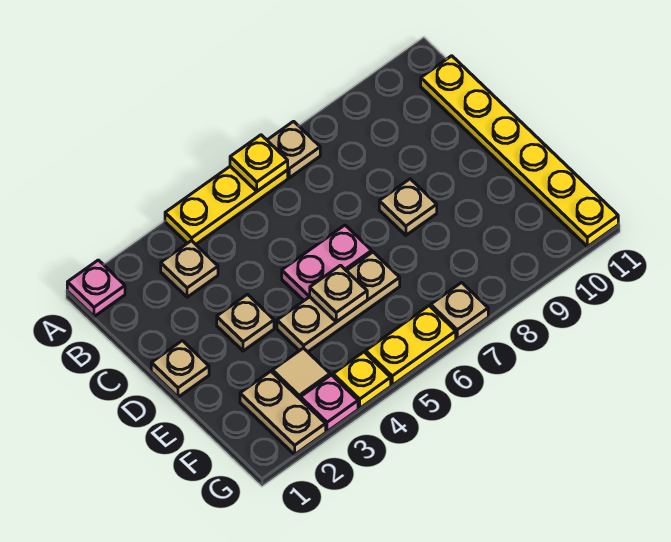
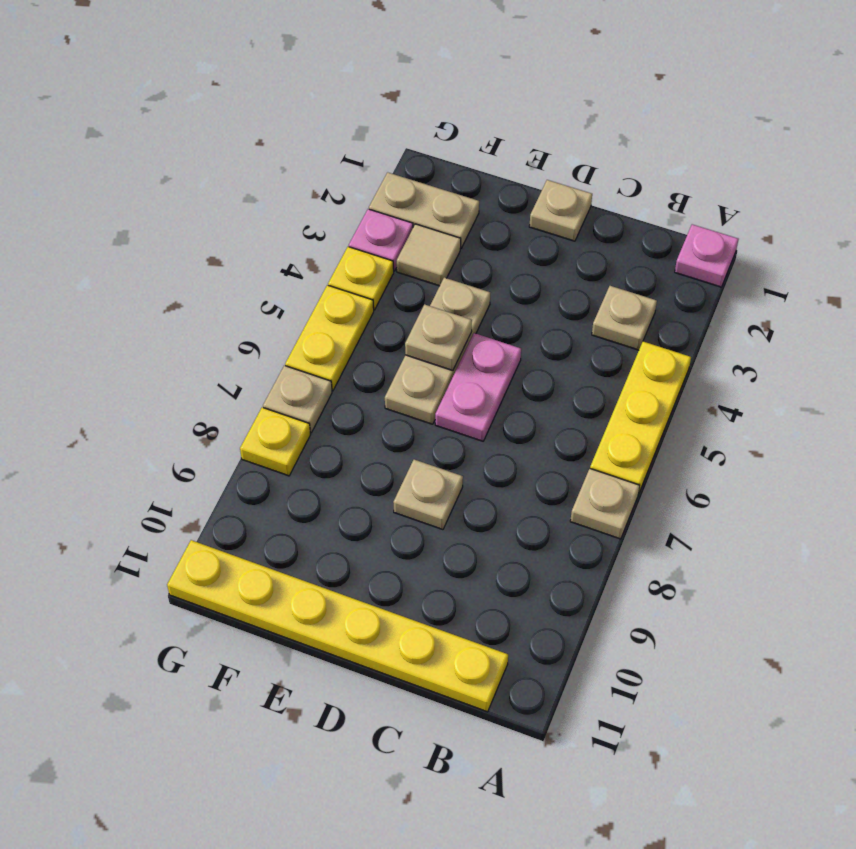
yellow plate A6 level 2 -> yellow plate G8 level 1
tan plate D3 level 1 -> none

